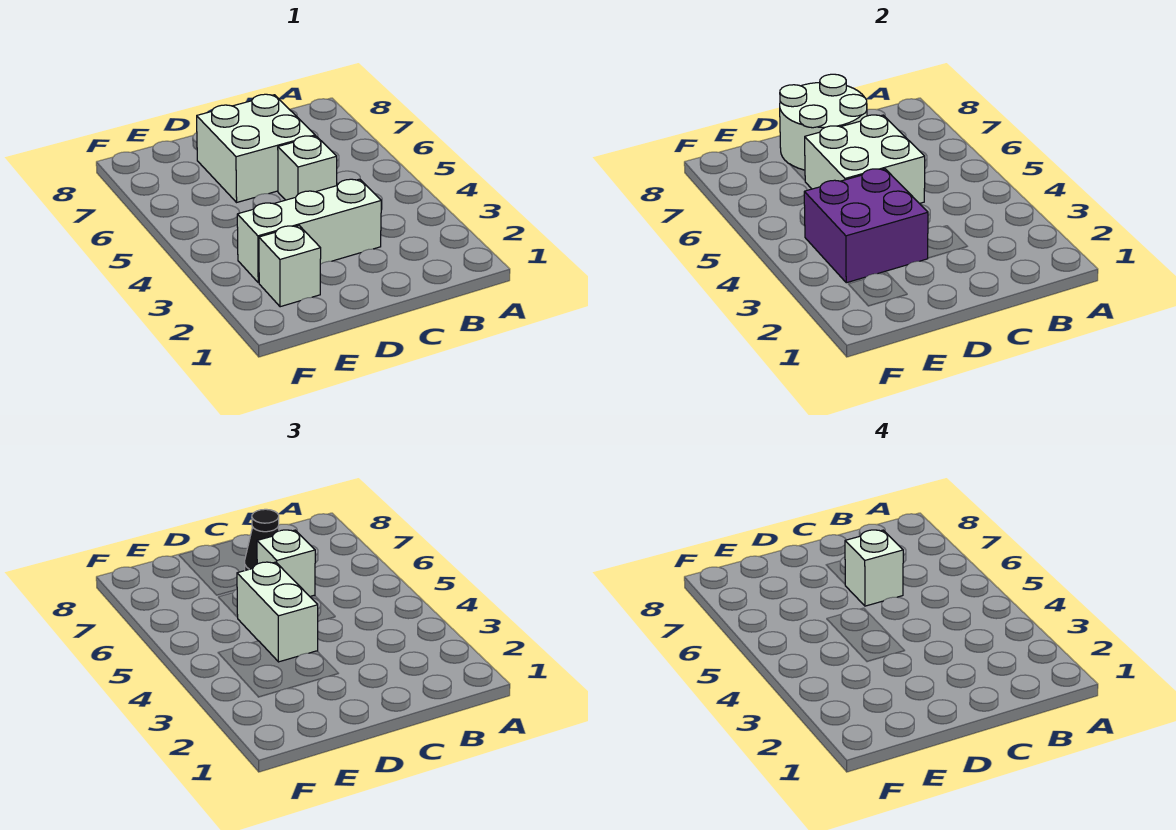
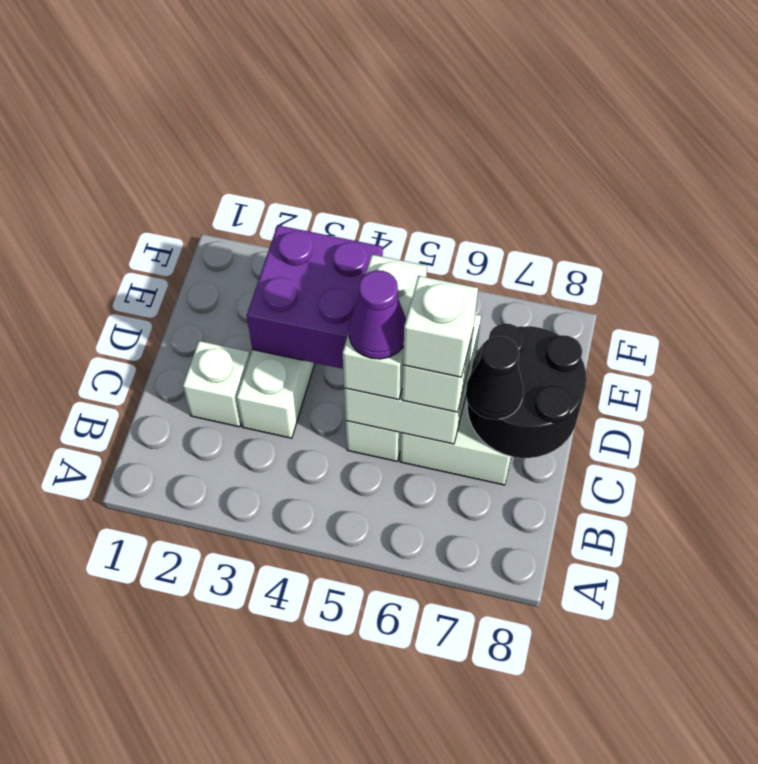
none -> purple cone C5 level 4
white round brick C7:D8 level 2 -> black round brick C7:D8 level 2
white brick D4:D5 level 3 -> white brick C5:D5 level 3
white brick E2 level 1 -> white brick C2 level 1

